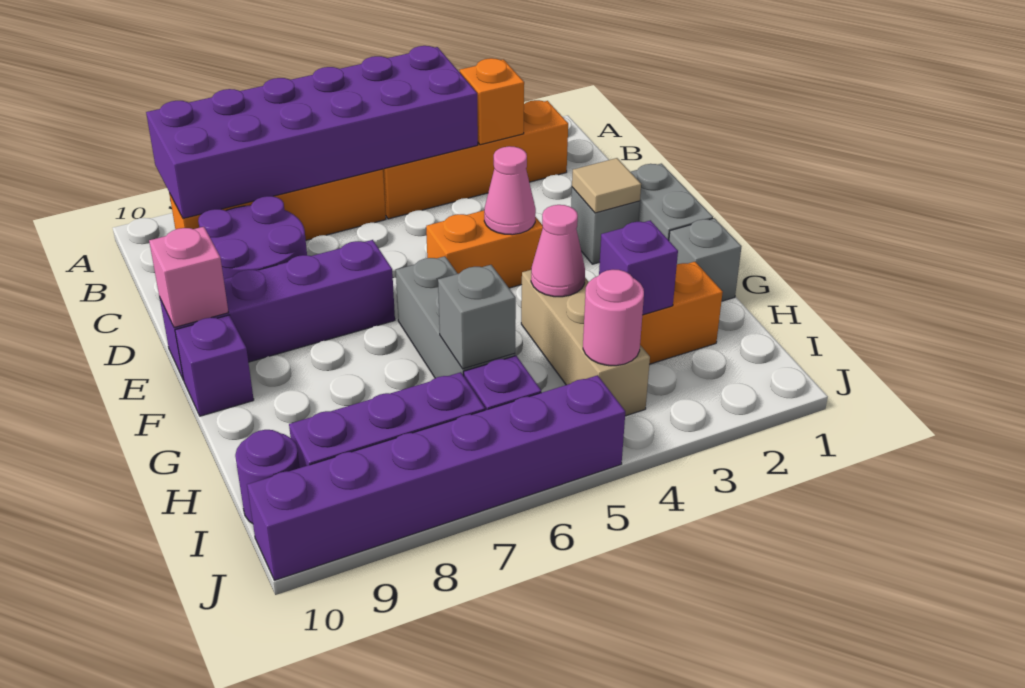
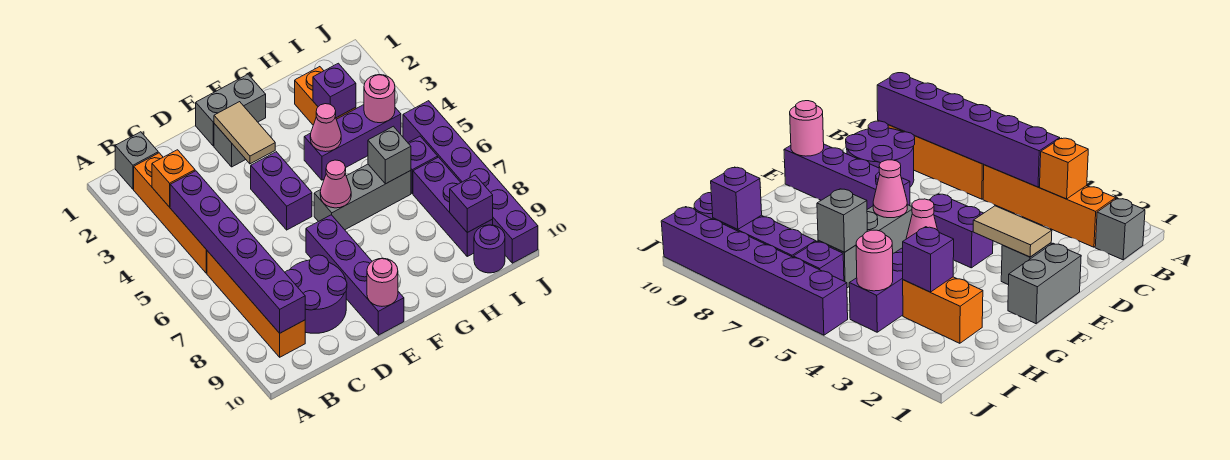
purple brick A4:B9 level 2 -> purple brick B4:B9 level 2
tan tile E2 level 2 -> tan tile E2:E3 level 2
orange brick E4:E5 level 1 -> purple brick E4:E5 level 1
pink cone E4 level 2 -> pink cone F6 level 2
pink brick E10 level 2 -> pink round brick E10 level 2
purple brick F10 level 1 -> purple brick I9 level 2
grey brick G1 level 1 -> grey brick B1 level 1
tan brick G4:I4 level 1 -> purple brick G4:I4 level 1

